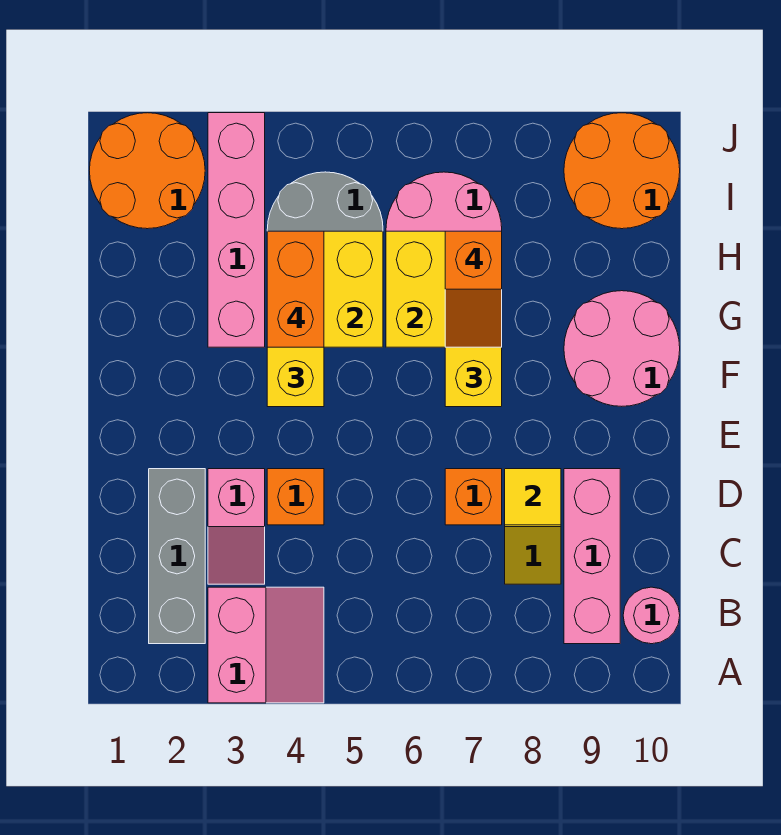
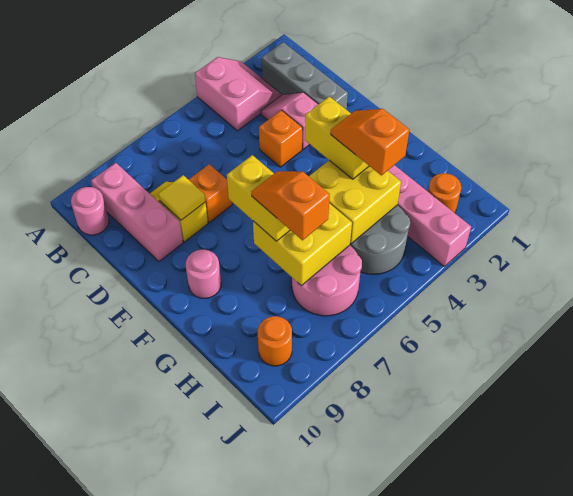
pink slope A3:B4 level 1 top 3 -> pink slope A3:B4 level 1 top 4
pink round brick F9:G10 level 1 -> pink round brick F9 level 1
orange brick G4:H4 level 4 -> orange slope G4:H4 level 4 top H
orange round brick I1:J2 level 1 -> orange round brick I2 level 1
orange round brick I9:J10 level 1 -> orange round brick I9 level 1

